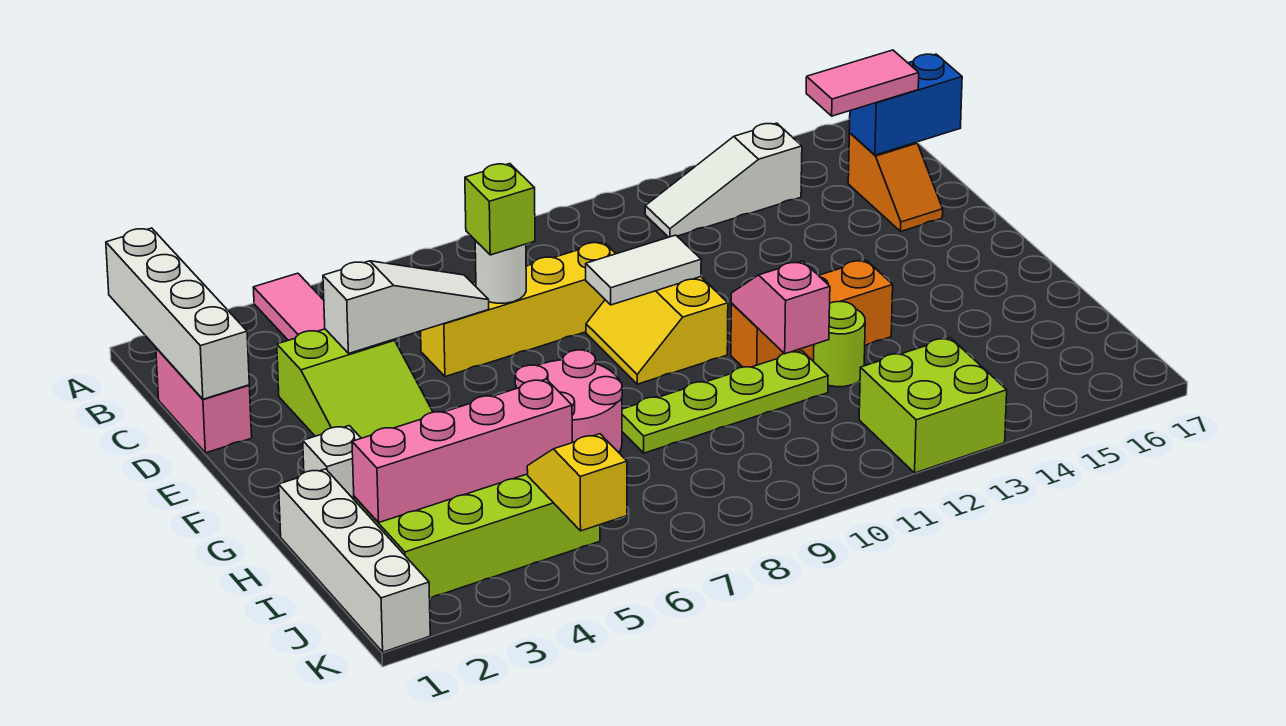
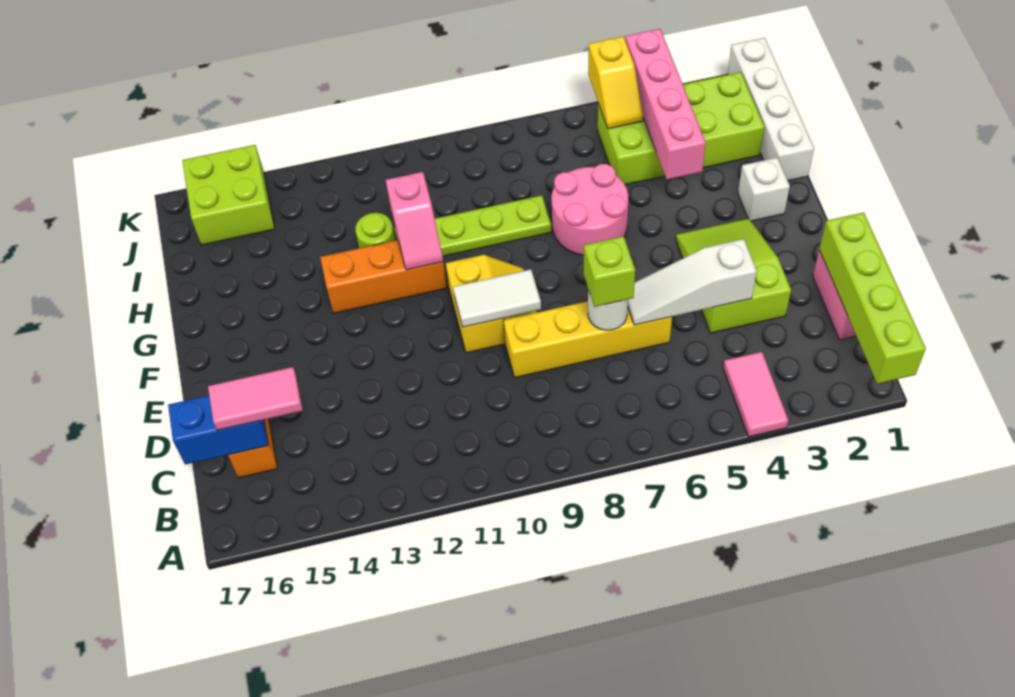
white brick A1:D1 level 2 -> lime brick A1:D1 level 2
white slope B12:B14 level 1 top 14 -> none
pink brick I2:I5 level 2 -> pink brick H4:K4 level 2
lime brick J12:K13 level 1 -> lime brick J15:K16 level 1

